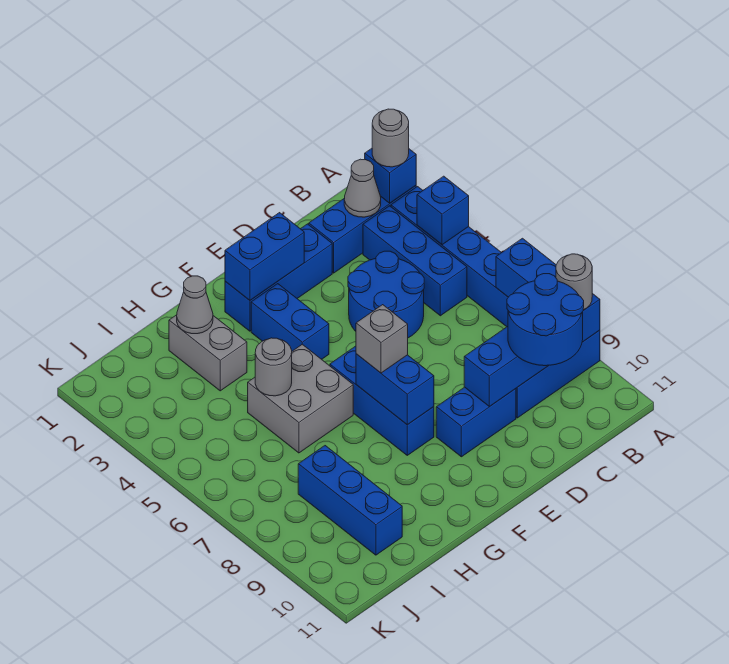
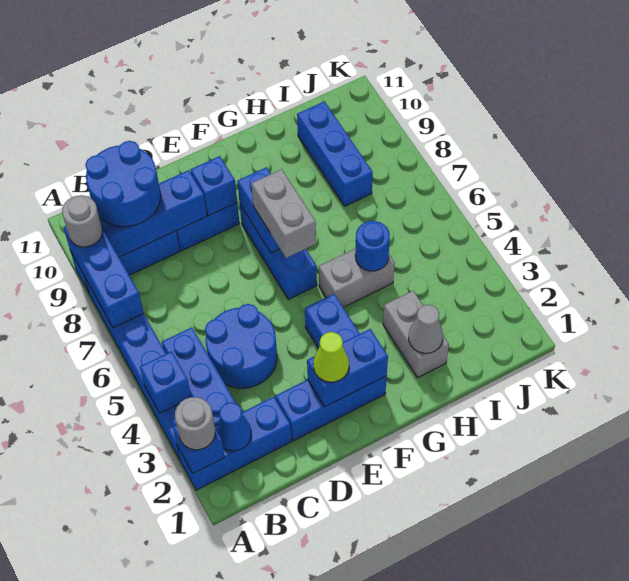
grey cone B2 level 2 -> blue cone B2 level 2
none -> lime cone E2 level 3
none -> blue brick E9 level 2
grey brick F7 level 3 -> grey brick F6:F7 level 3
grey brick G5:H6 level 1 -> grey brick G5:H5 level 1
grey round brick H5 level 2 -> blue round brick H5 level 2

